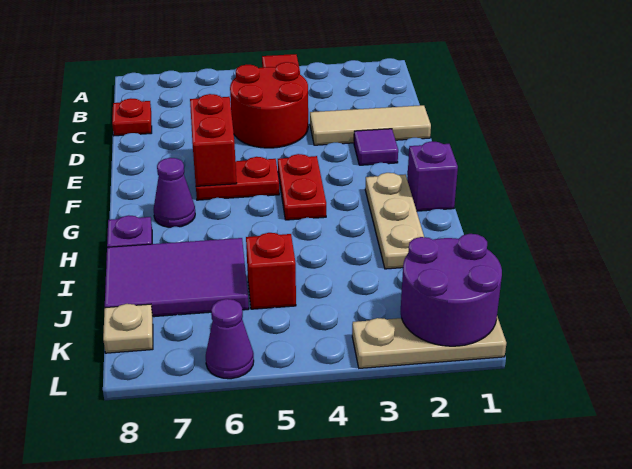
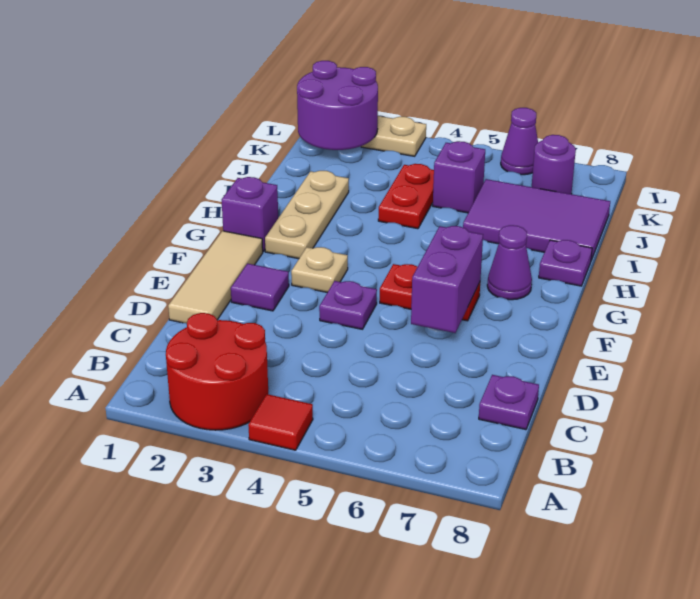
red round brick C4:D5 level 1 -> red round brick A2:B3 level 1
red plate C8 level 1 -> purple plate C8 level 1
tan tile D1:D3 level 1 -> tan tile D1:F1 level 1
none -> purple plate E4 level 1
red brick E6:F6 level 2 -> purple brick E6:F6 level 2
red plate F4:G4 level 1 -> red plate I4:J4 level 1
red brick J5 level 1 -> purple brick J5 level 1
none -> purple round brick K7 level 1
tan plate K8 level 1 -> tan plate F3 level 1

